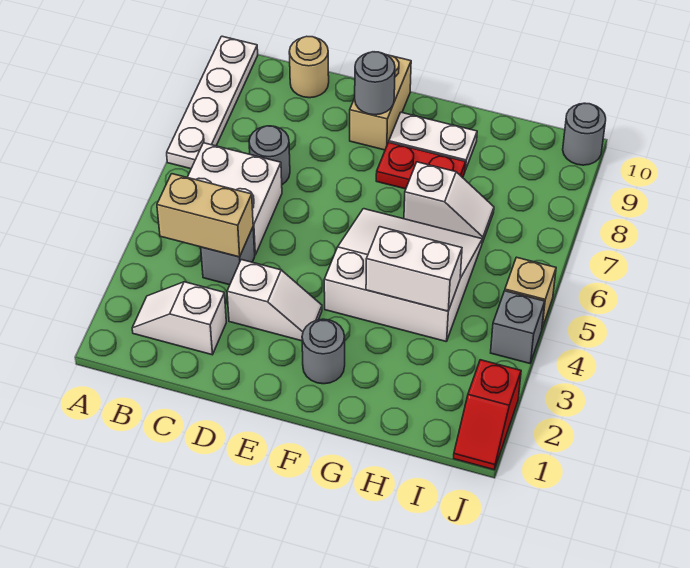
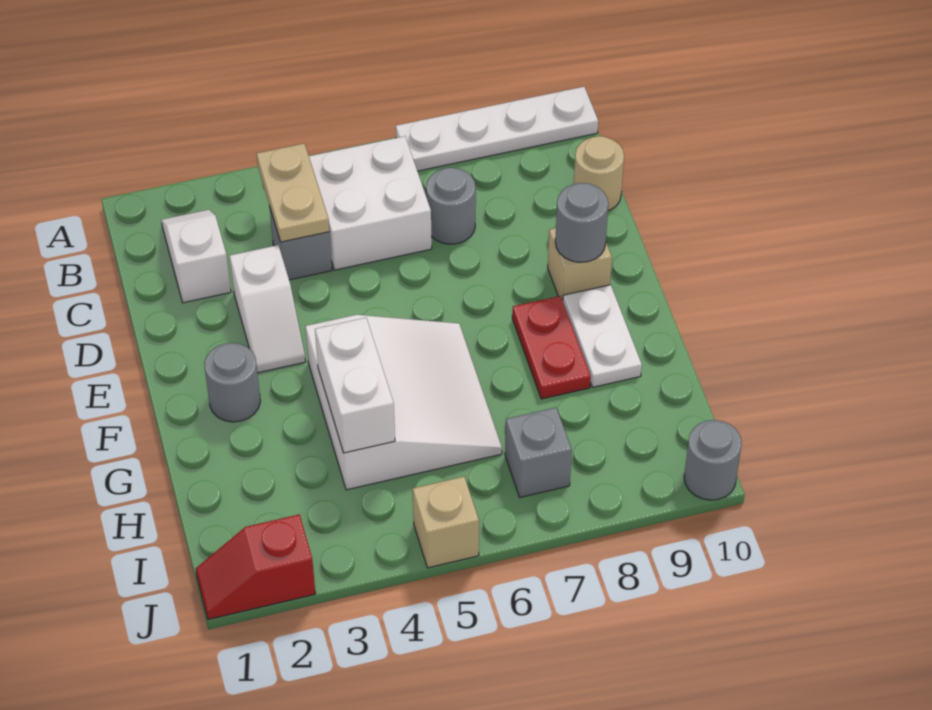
tan brick B4:C4 level 2 -> tan plate B4:C4 level 2
tan brick E9:E10 level 1 -> tan brick E9 level 1
white slope G7:H7 level 1 top G -> none
grey brick J4 level 1 -> grey brick I7 level 1

